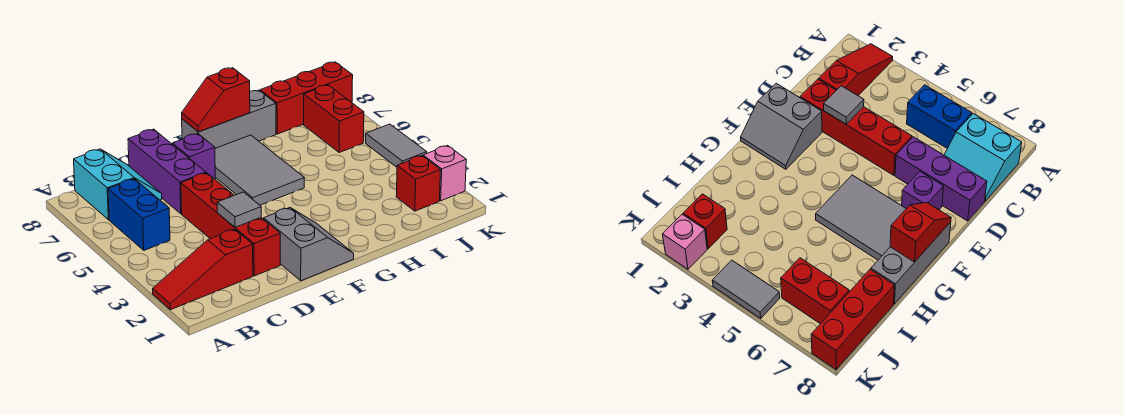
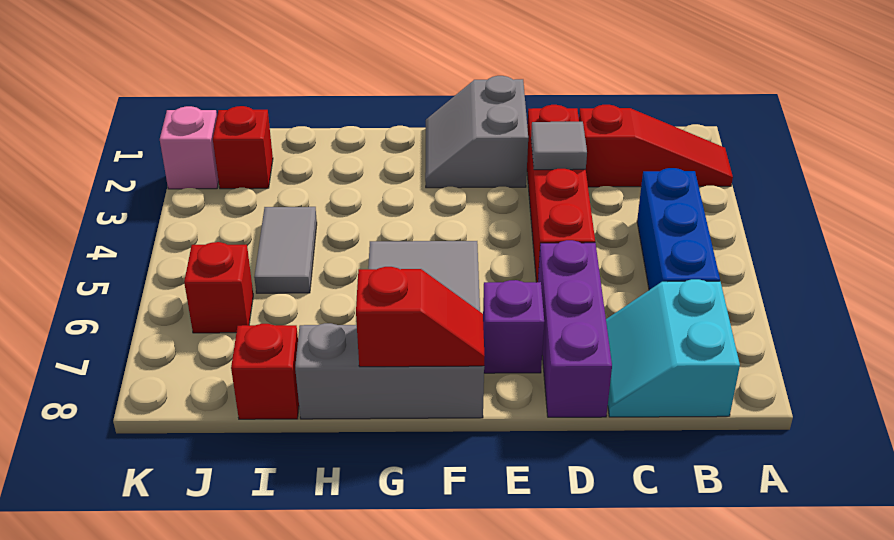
blue brick B5:B6 level 1 -> blue brick B4:B6 level 1
red brick I8:K8 level 1 -> red brick I8 level 1
red brick J6:J7 level 1 -> red brick J6 level 1
grey tile K4:K5 level 1 -> grey tile I4:I5 level 1

